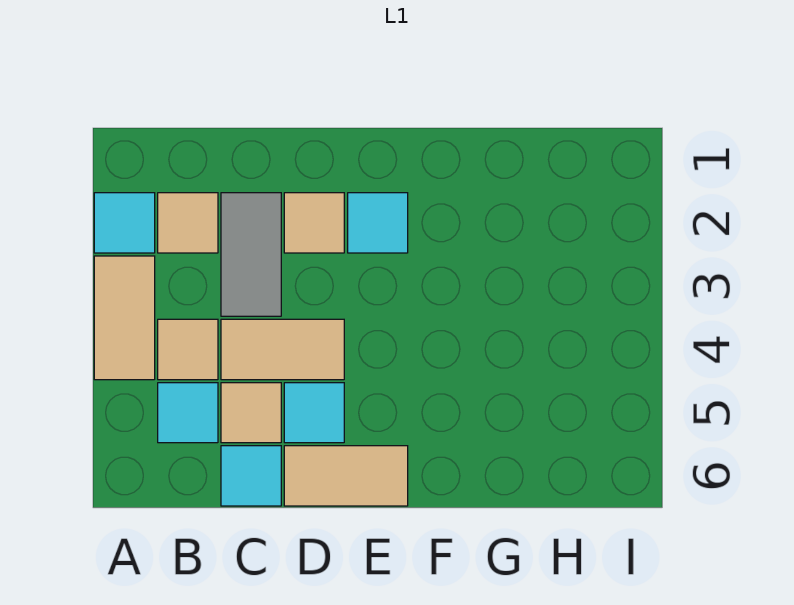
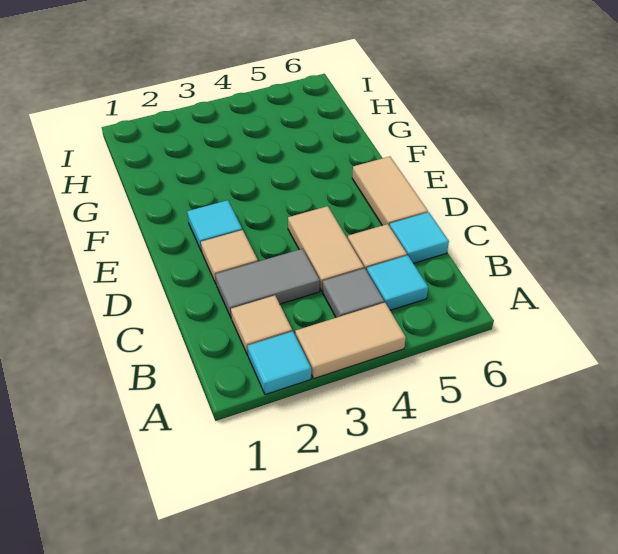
tan tile B4 level 1 -> grey tile B4 level 1
cyan tile D5 level 1 -> none

